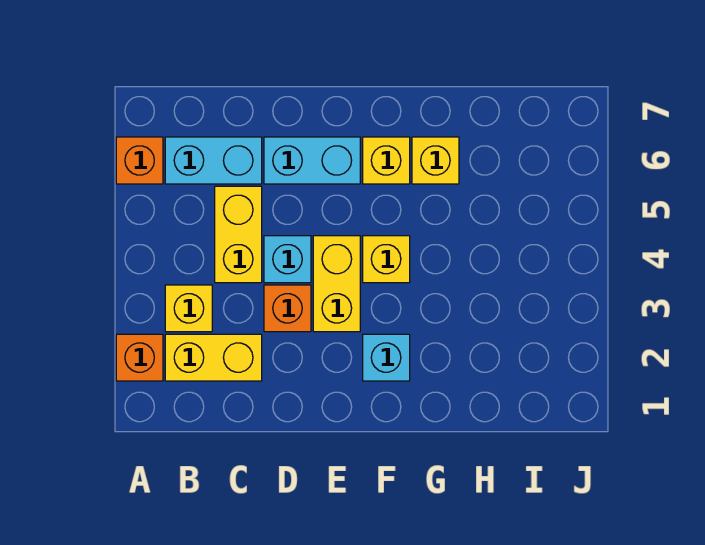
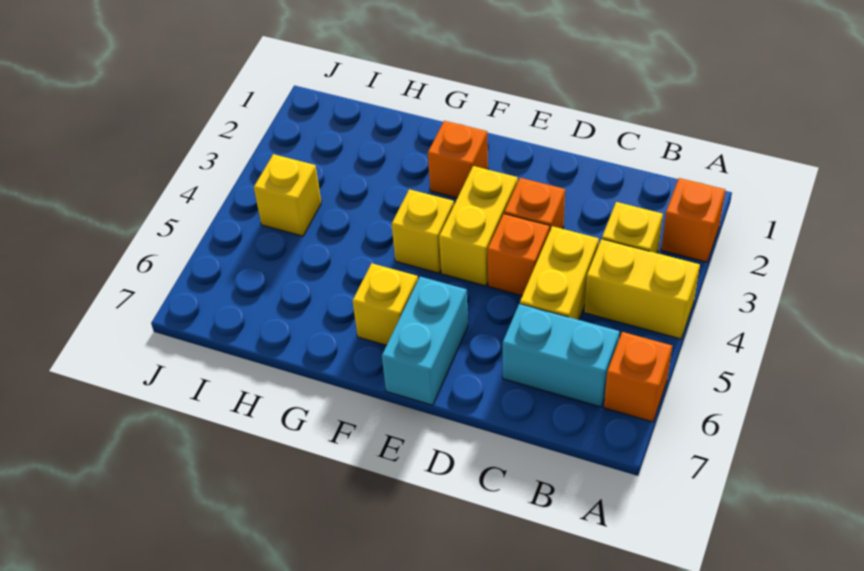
yellow brick B2:C2 level 1 -> yellow brick A4:B4 level 1
cyan brick D4 level 1 -> orange brick D4 level 1
cyan brick D6:E6 level 1 -> cyan brick E6:E7 level 1
cyan brick F2 level 1 -> orange brick F2 level 1
yellow brick G6 level 1 -> yellow brick I4 level 1

